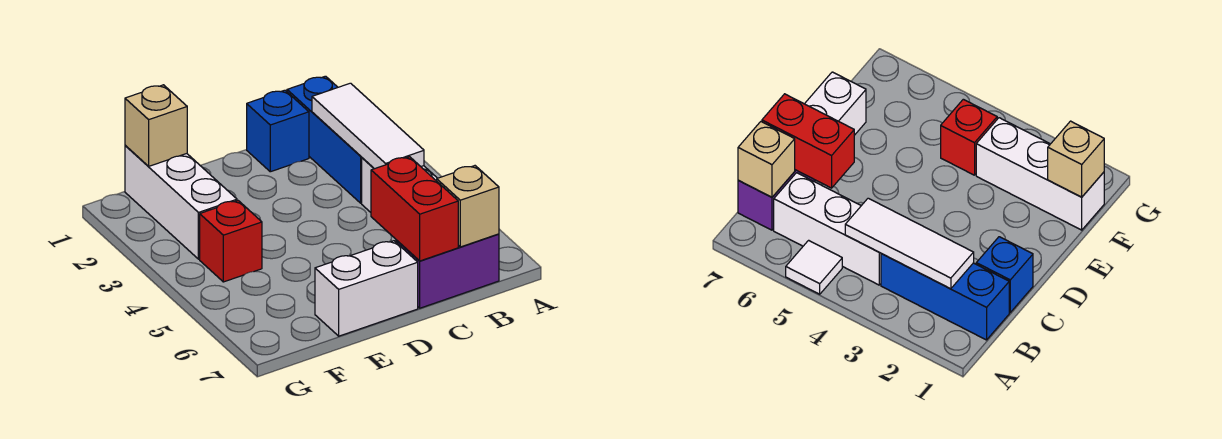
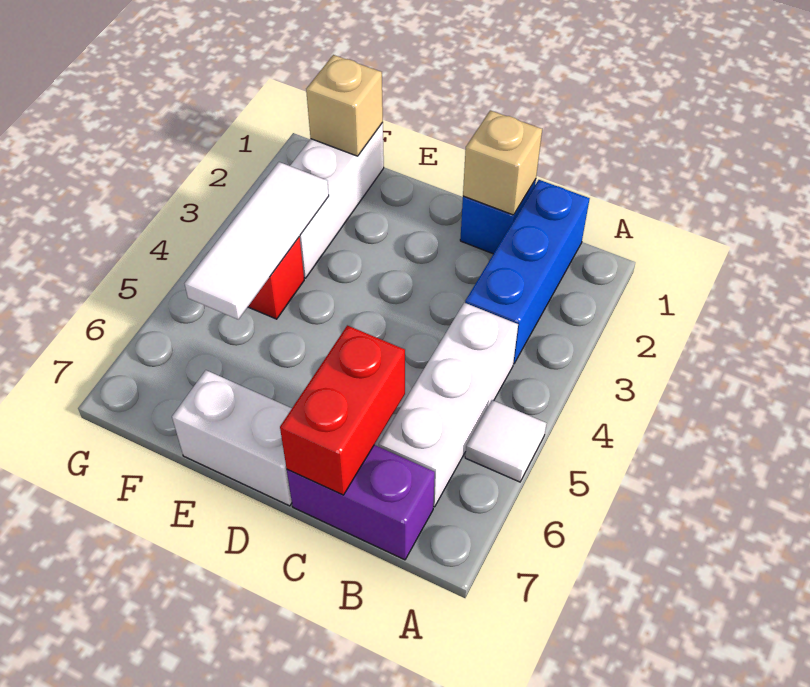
white tile B2:B4 level 2 -> white tile F3:F5 level 2
tan brick B7 level 2 -> tan brick C1 level 2

